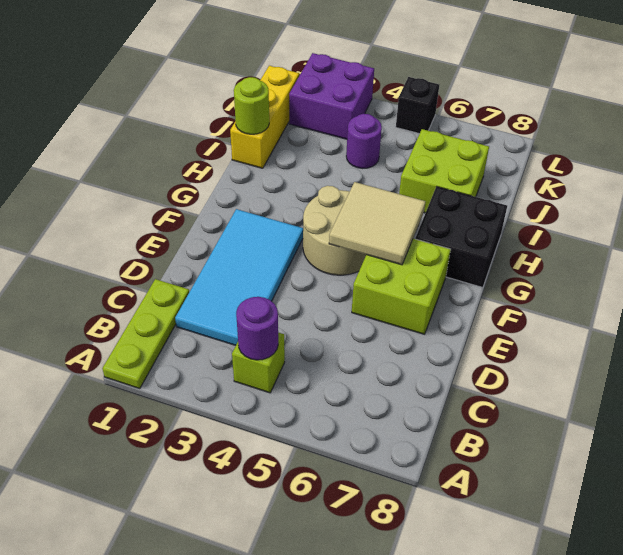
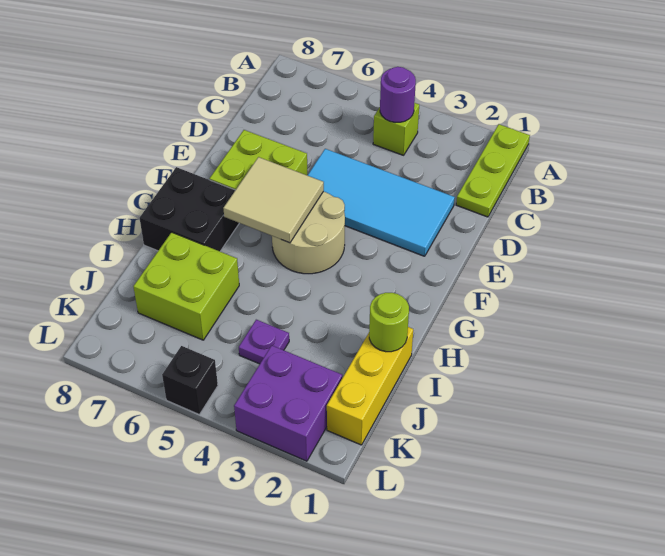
cyan tile C2:F3 level 1 -> cyan tile D2:E5 level 1
purple round brick J4 level 1 -> purple plate J4 level 1

